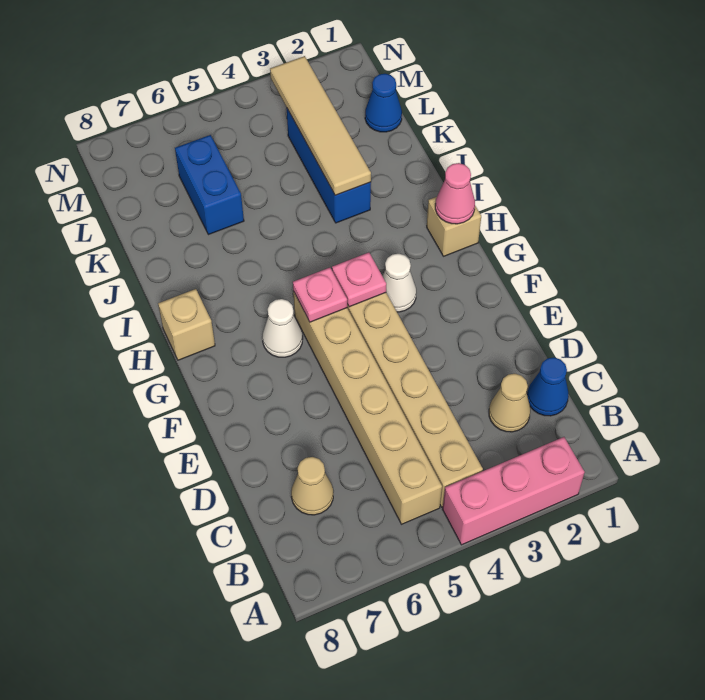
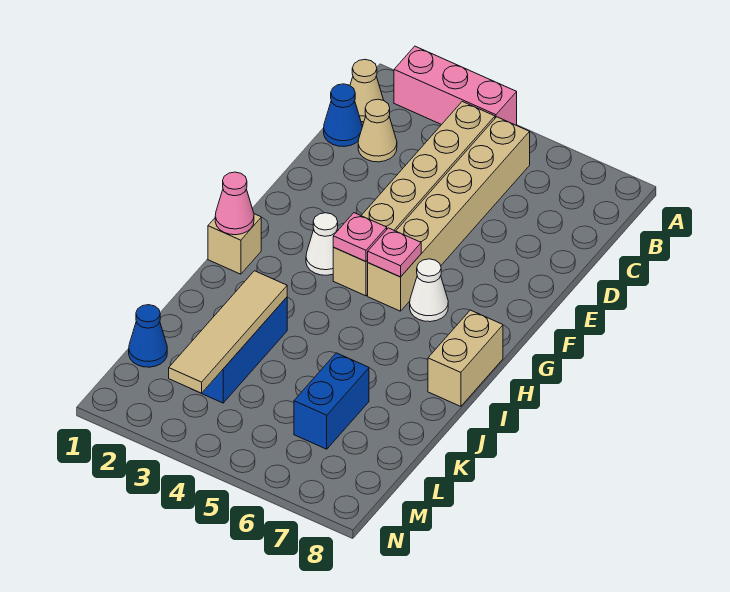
tan cone C7 level 1 -> tan cone B1 level 1
tan brick H8 level 1 -> tan brick H8:I8 level 1

